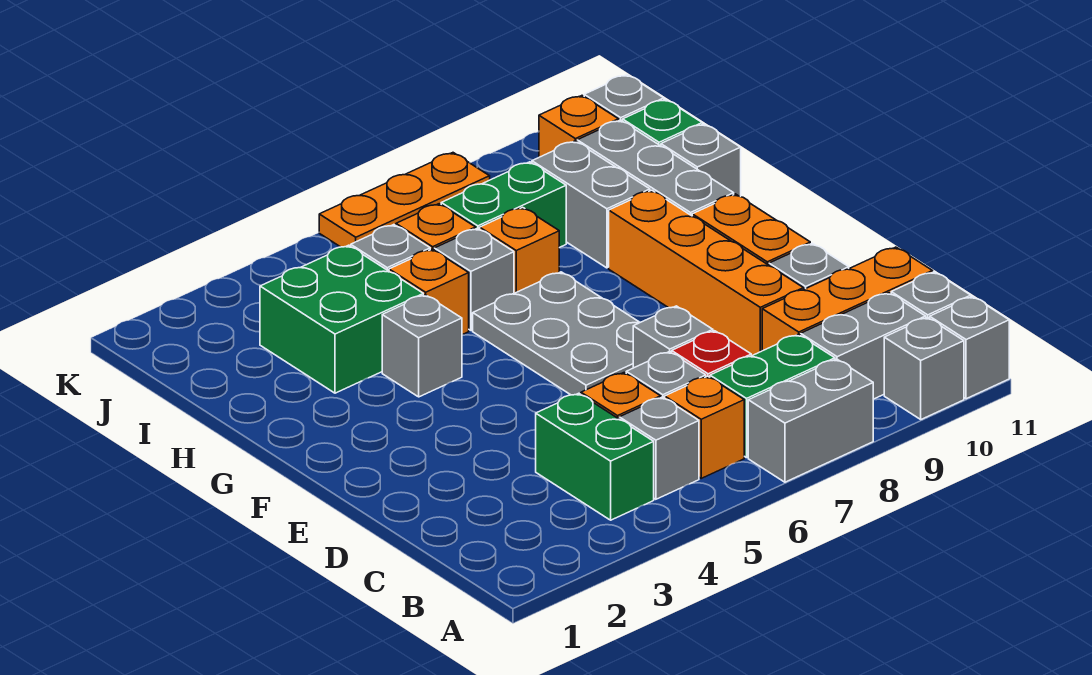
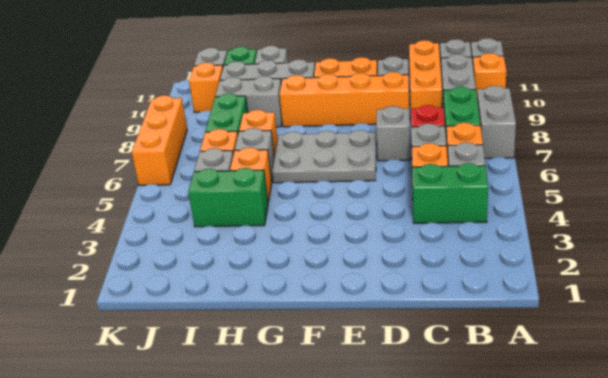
grey brick A10 level 1 -> orange brick A10 level 1
grey brick G4 level 1 -> none
green brick H3:I4 level 1 -> green brick H4:I4 level 1
orange plate K6:K8 level 1 -> orange brick K6:K8 level 1

